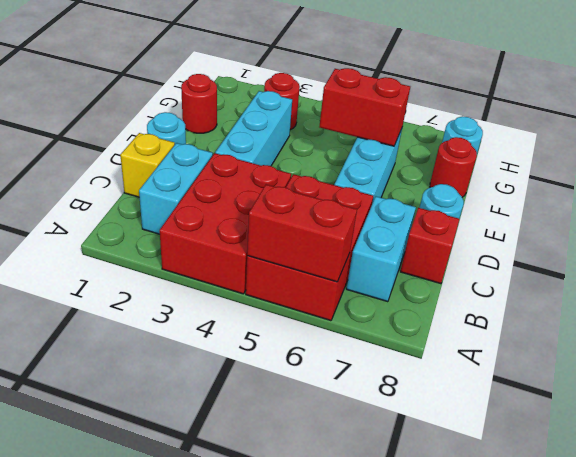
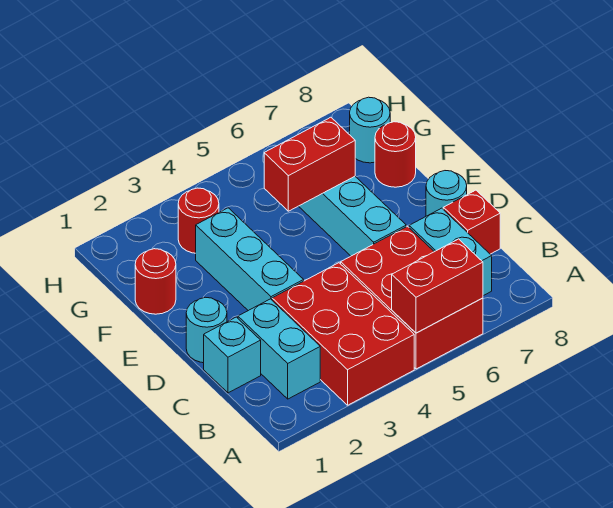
yellow brick C1 level 1 -> cyan brick C1 level 1

